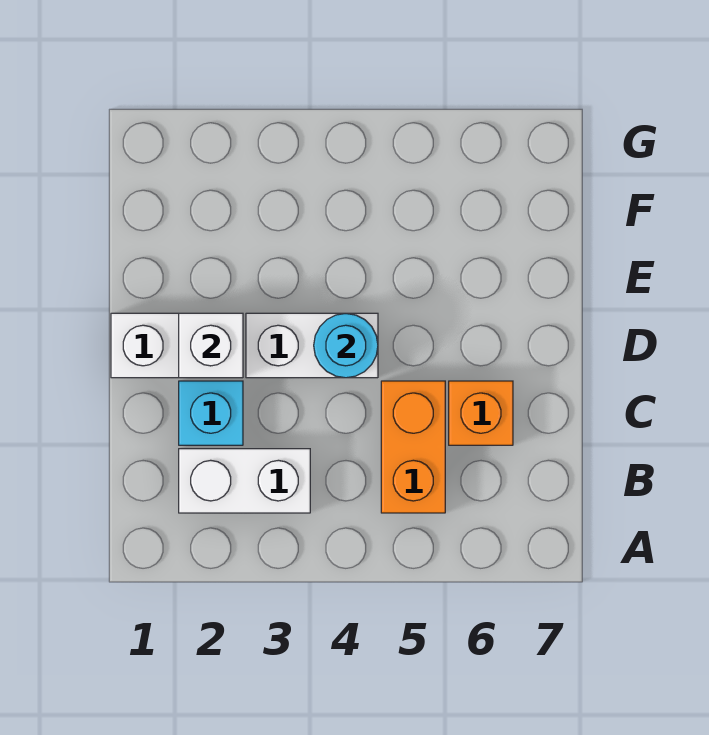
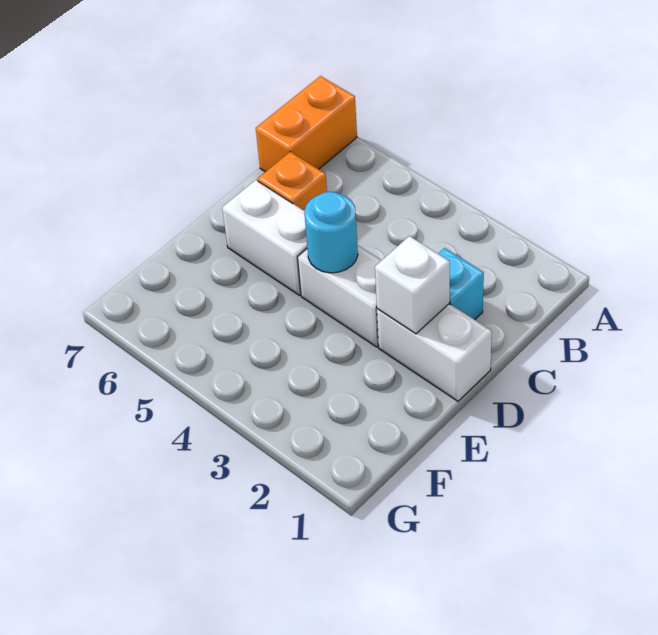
white brick B2:B3 level 1 -> white brick D5:D6 level 1
orange brick B5:C5 level 1 -> orange brick A7:B7 level 1

